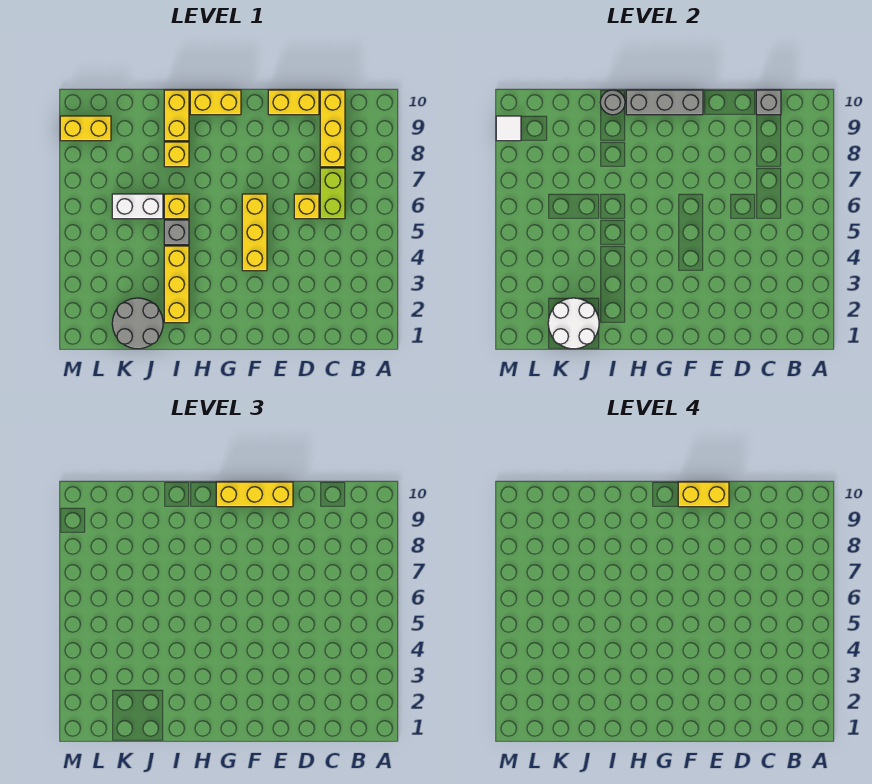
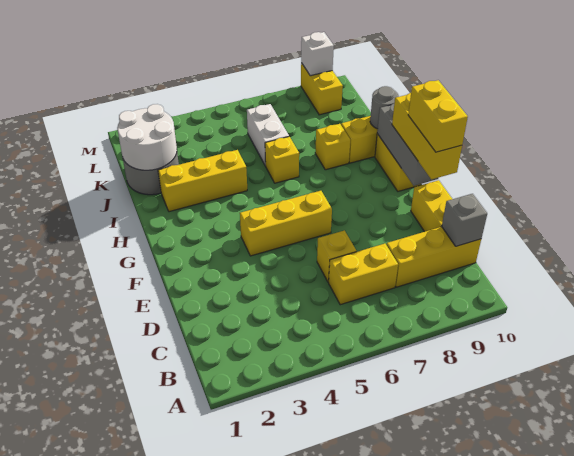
lime brick C6:C7 level 1 -> yellow brick C6:C7 level 1
grey brick I5 level 1 -> none
white tile M9 level 2 -> white brick M9 level 2

